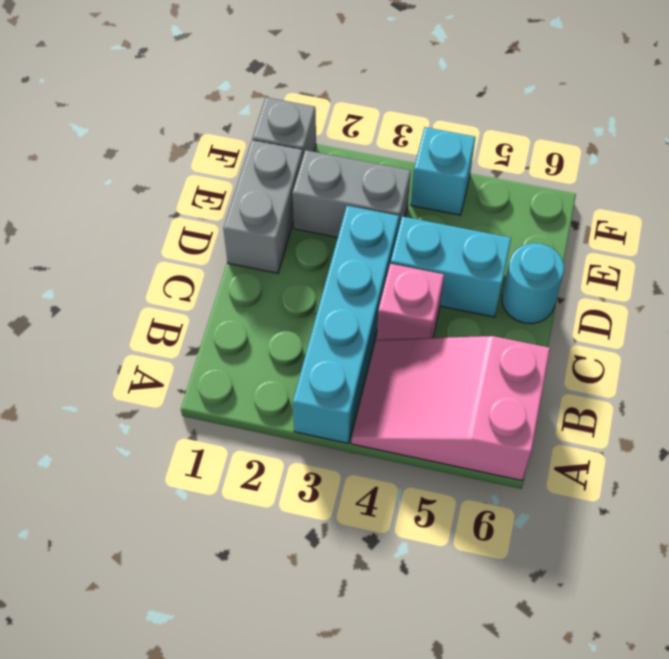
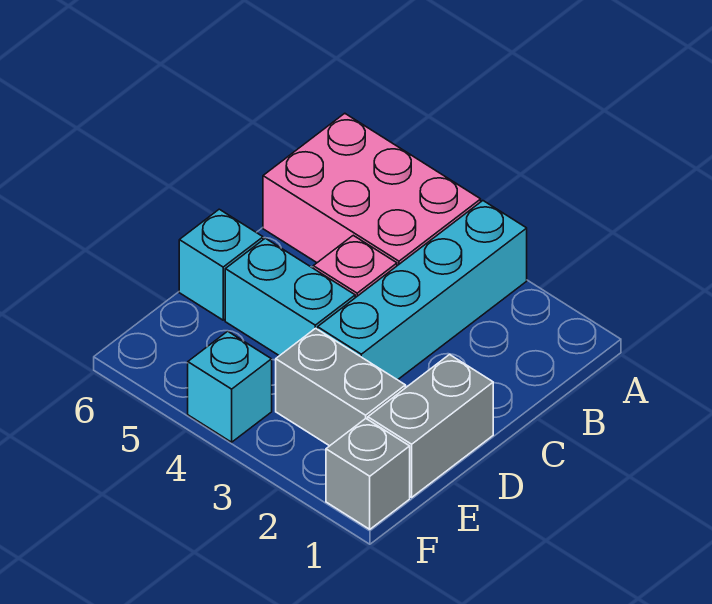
pink slope A4:B6 level 1 top 6 -> pink brick A4:B6 level 1
cyan round brick D6 level 1 -> cyan brick D6 level 1

